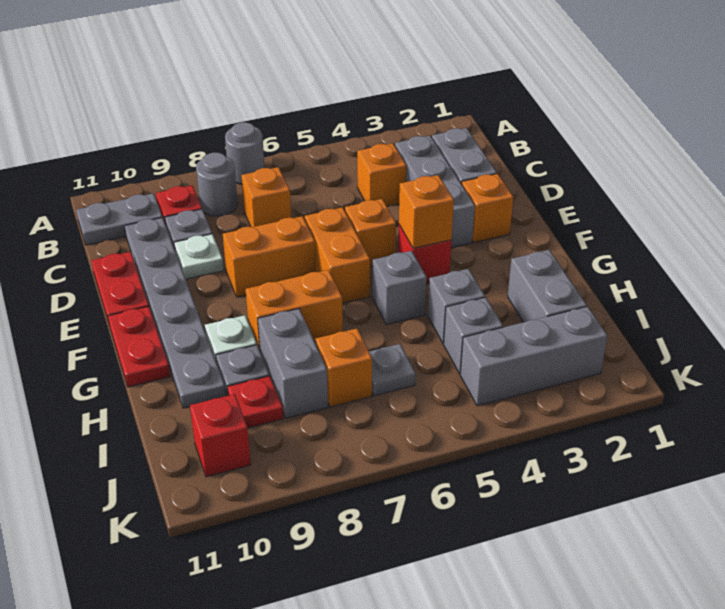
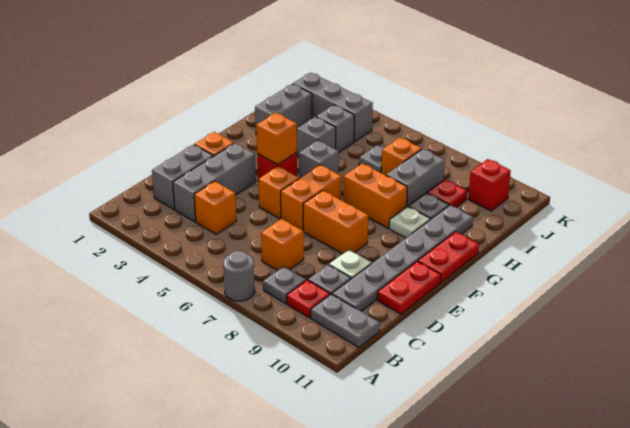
grey round brick B8 level 1 -> grey plate B8 level 1

